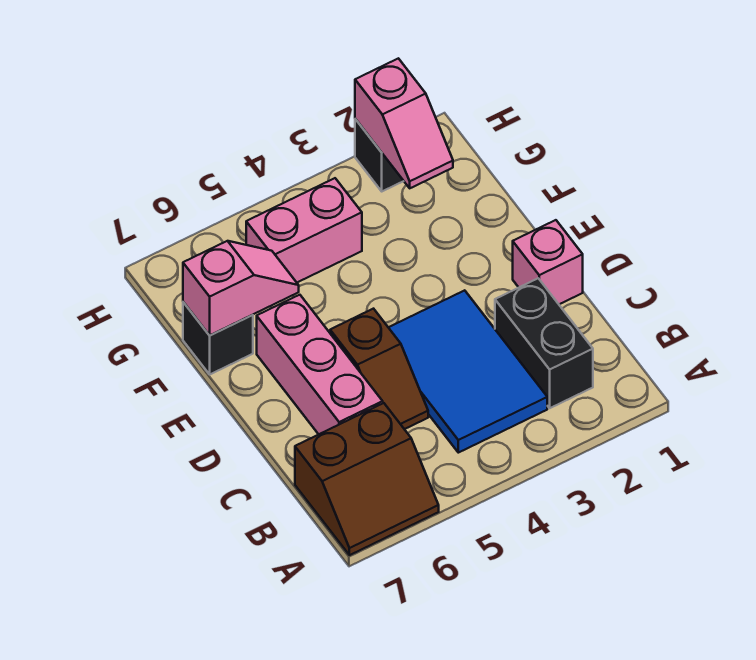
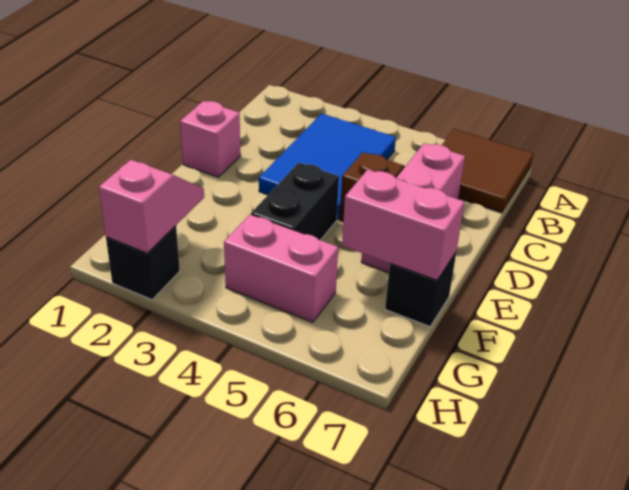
brown slope A6:B7 level 1 top B -> brown tile A6:B7 level 1
black brick B2:C2 level 1 -> black brick E4:F4 level 1
pink slope F6:F7 level 2 top 7 -> pink brick F6:F7 level 2

